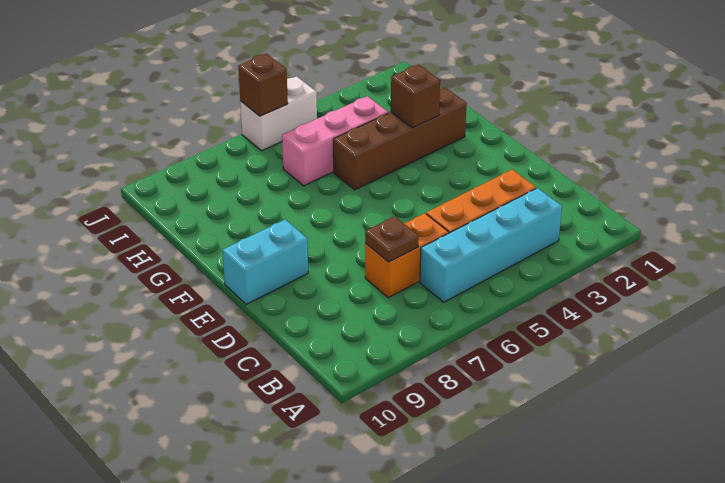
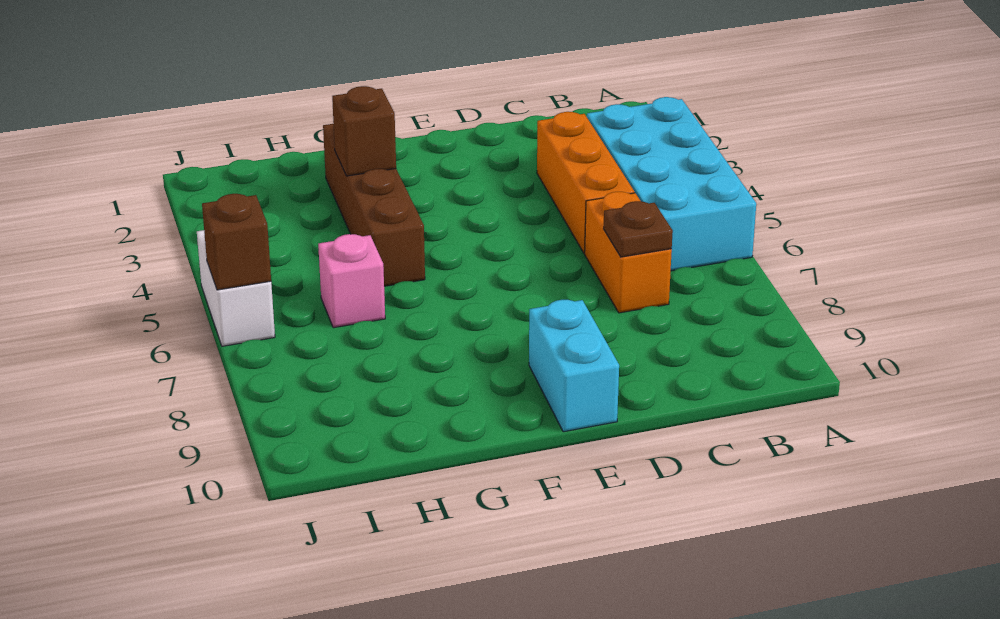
cyan brick B3:B6 level 1 -> cyan brick A3:B6 level 1
pink brick H4:H6 level 1 -> pink brick H6 level 1

